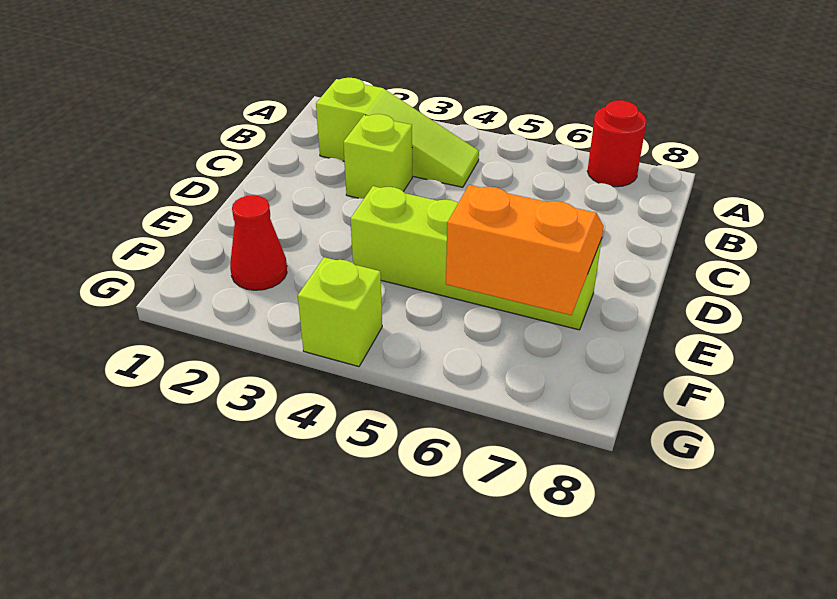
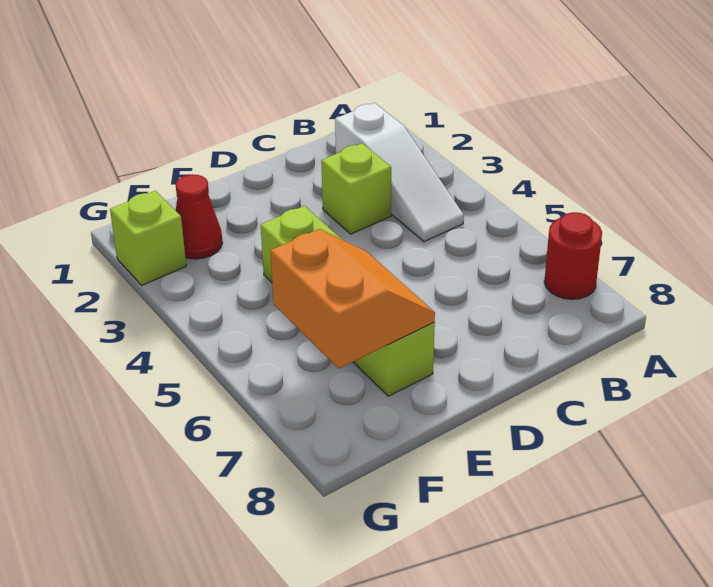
lime slope B2:B4 level 1 top 2 -> white slope B2:B4 level 1 top 2
lime brick G4 level 1 -> lime brick G2 level 1

